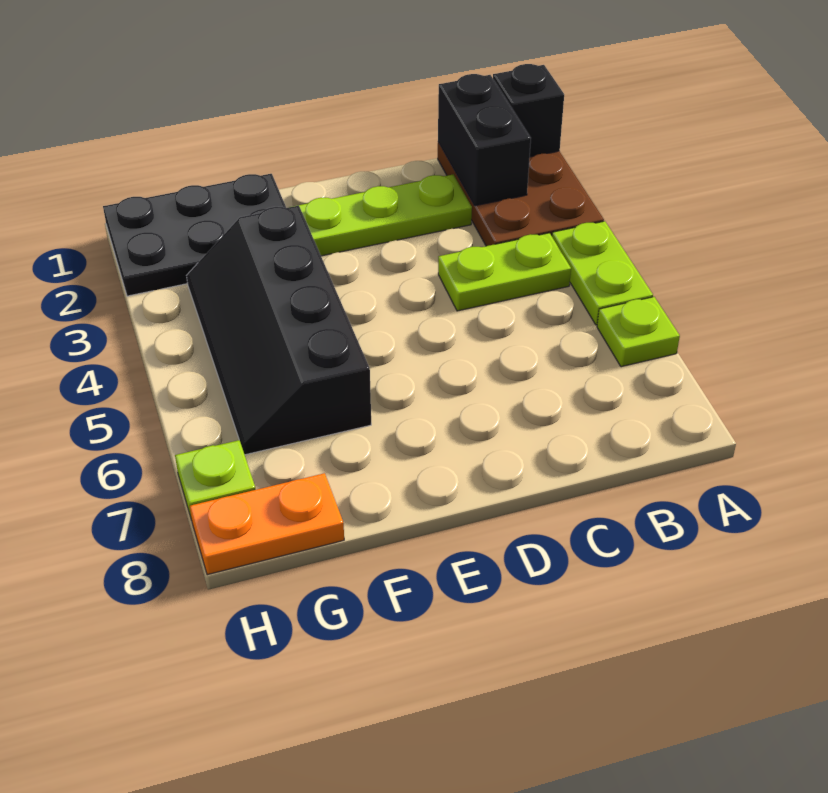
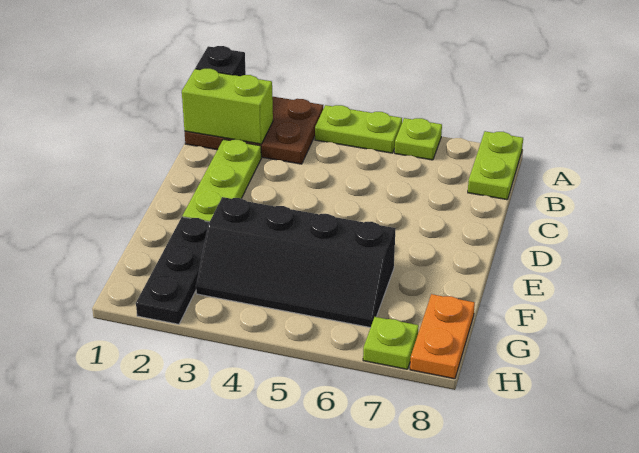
black brick B1:B2 level 2 -> lime brick B1:B2 level 2
lime plate B4:C4 level 1 -> lime plate A8:B8 level 1
black plate F1:H2 level 1 -> black plate F2:H2 level 1

